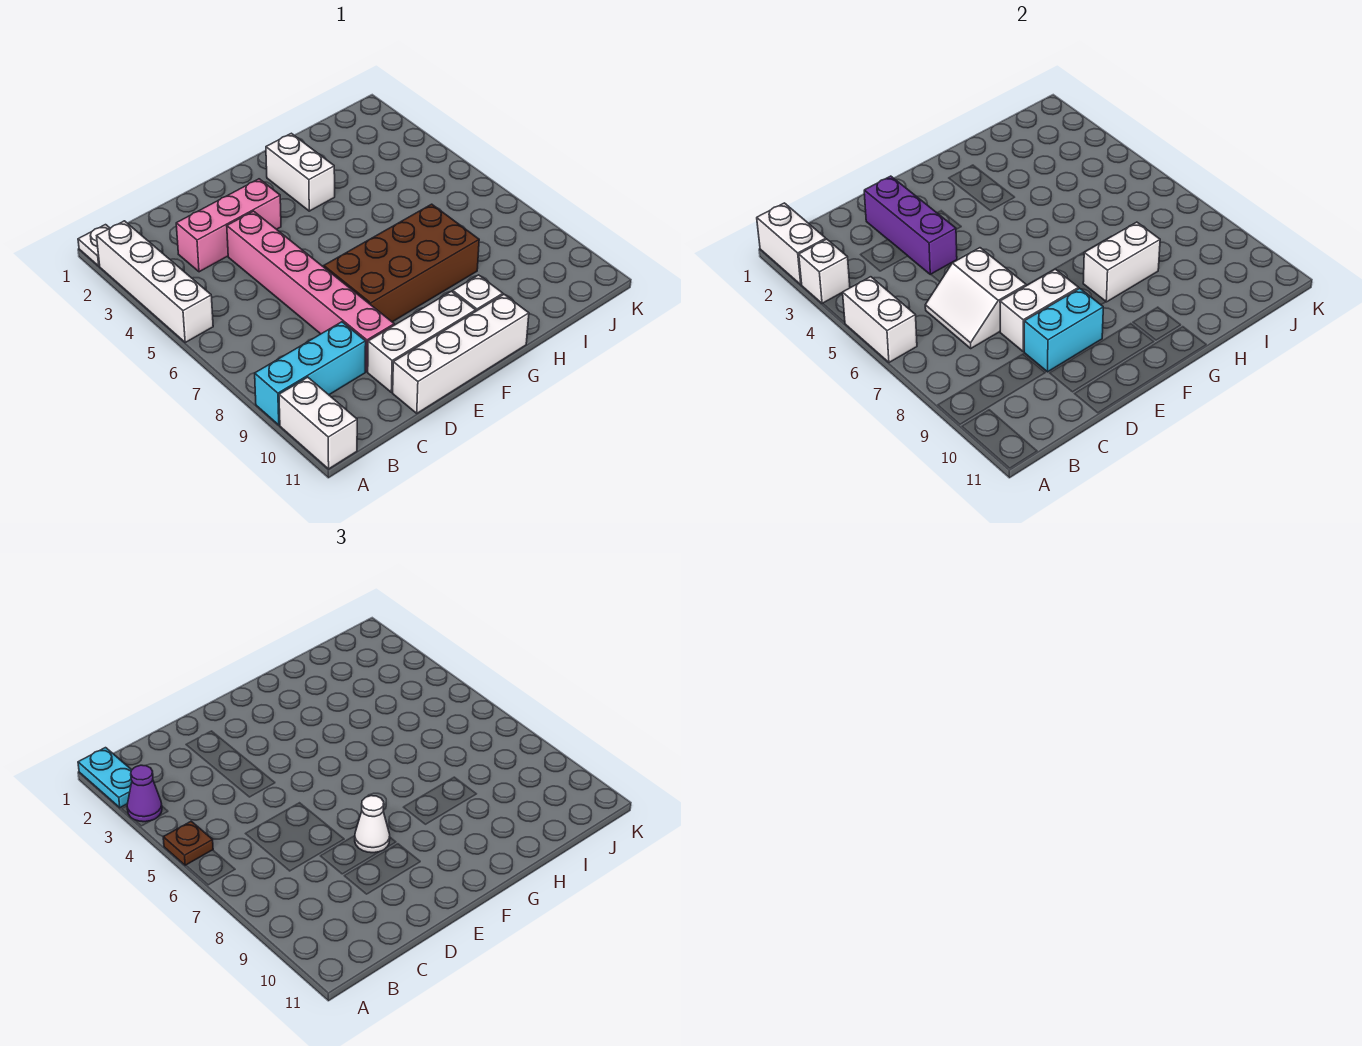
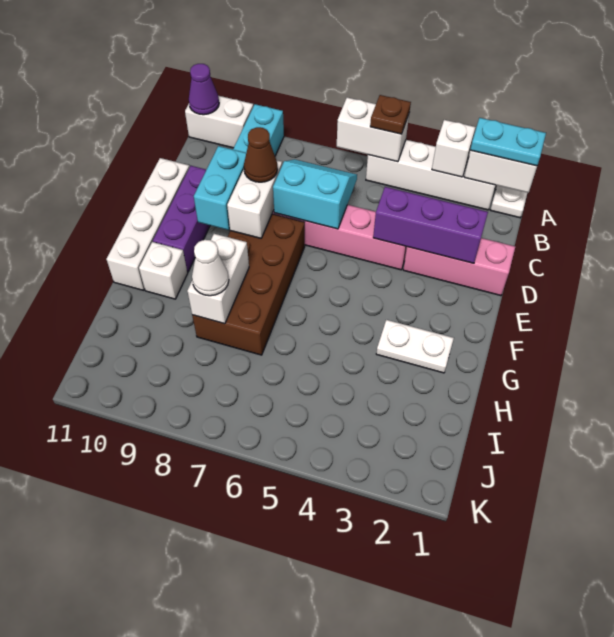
purple cone A3 level 3 -> purple cone A11 level 2
pink brick C3:E3 level 1 -> pink brick D1:D3 level 1
white slope C6:D7 level 2 top D -> cyan slope C6:D7 level 2 top D
none -> brown cone D8 level 3
white brick D10:F10 level 1 -> purple brick D10:F10 level 1
white cone E8 level 3 -> white cone H8 level 3
white brick G2:G3 level 1 -> white plate G2:G3 level 1

